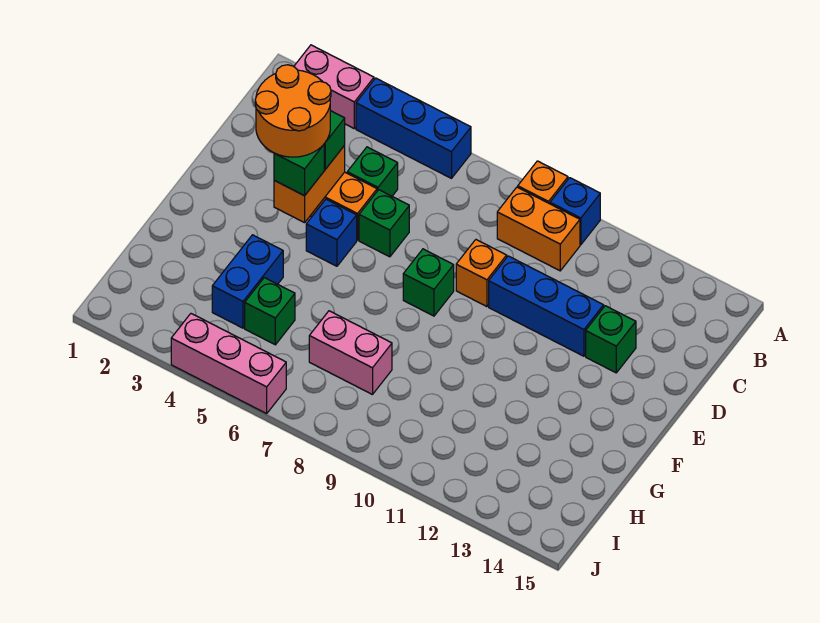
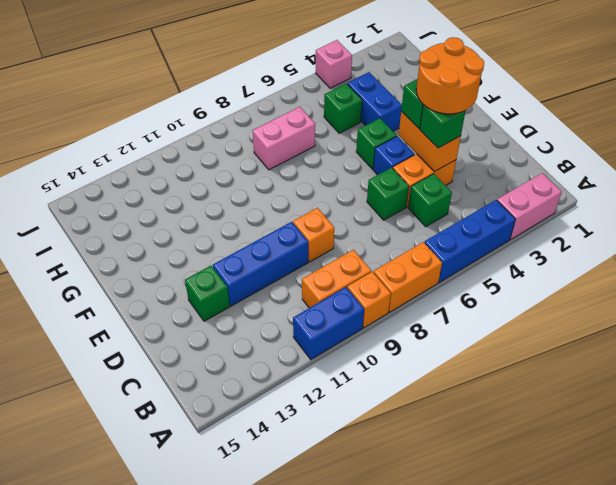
none -> orange brick A7:A8 level 1
blue brick A10 level 1 -> blue brick A10:A11 level 1
green brick E8 level 1 -> green brick F5 level 1
pink brick J4:J6 level 1 -> pink brick J4 level 1

